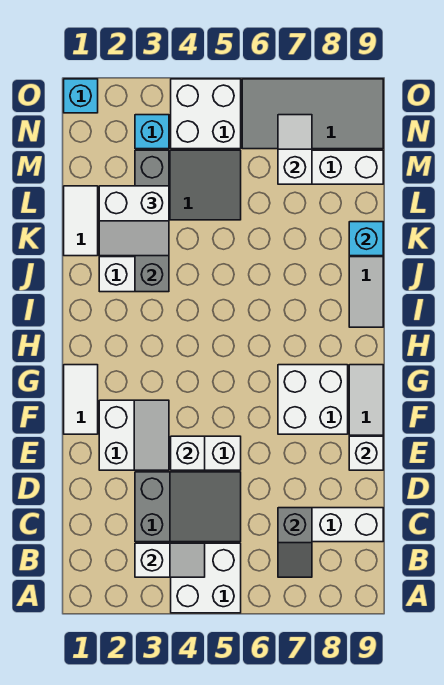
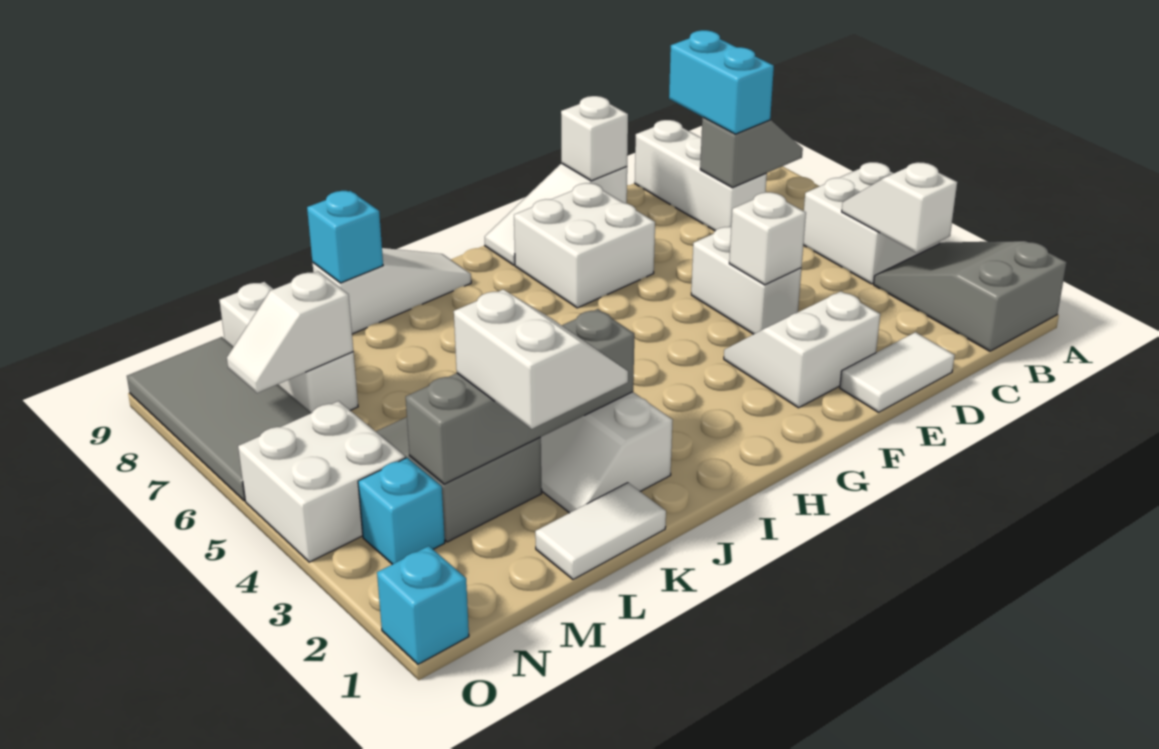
grey slope C3:D5 level 1 top 3 -> grey slope A1:B3 level 1 top 1
none -> cyan brick C7:C8 level 3
white tile F1:G1 level 1 -> white tile D1:E1 level 1

